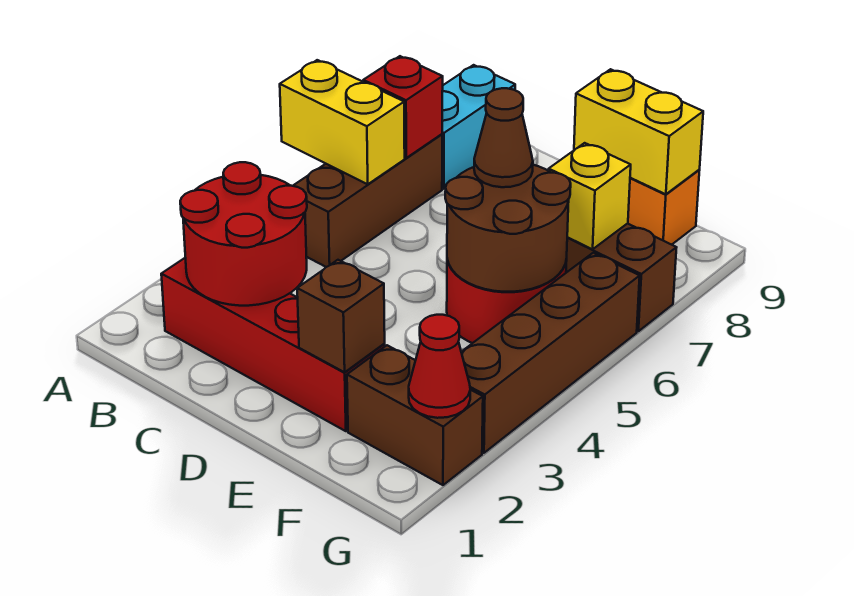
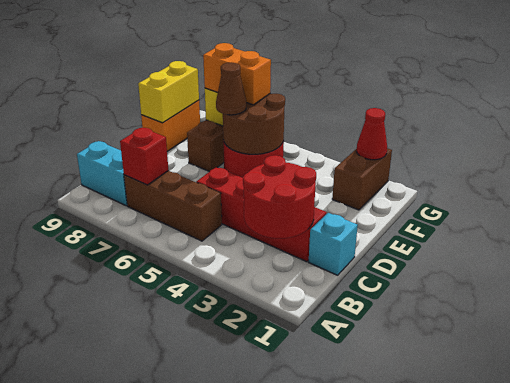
yellow brick A6:B6 level 2 -> none
red brick B2:E2 level 1 -> red brick C2:C5 level 1
none -> cyan brick C1 level 1
brown brick E2 level 2 -> none
none -> orange brick F6:F7 level 3
brown brick G3:G6 level 1 -> none

